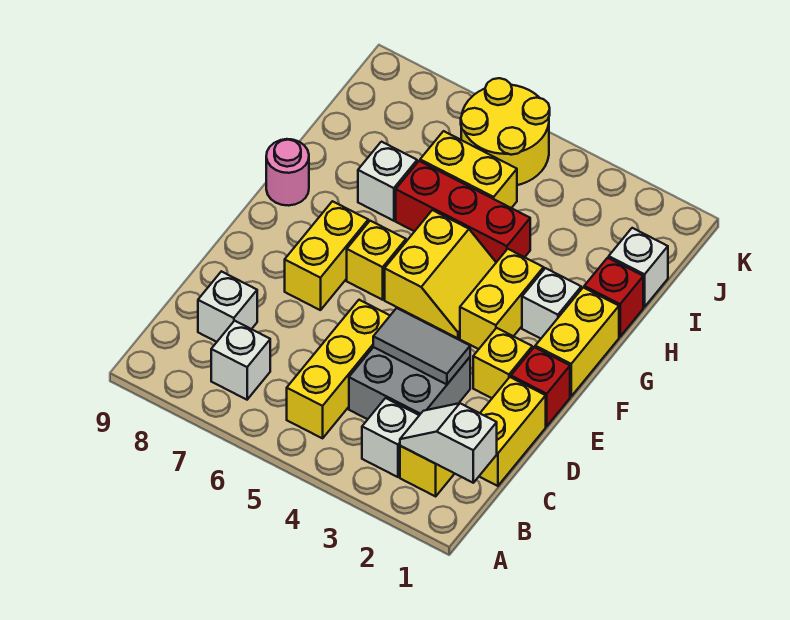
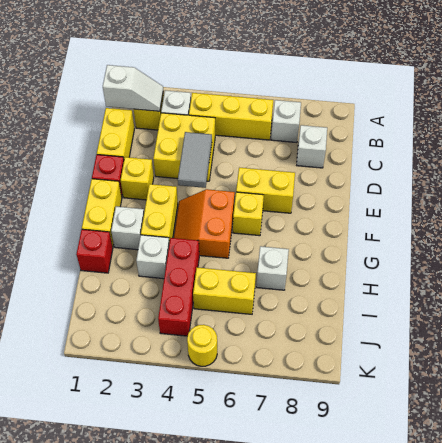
yellow brick B5:D5 level 1 -> yellow brick B4:B6 level 1
grey brick C3:D4 level 1 -> yellow brick C3:D4 level 1
grey tile D3:D4 level 2 -> grey tile D4:E4 level 2
yellow brick E7:F7 level 1 -> yellow brick E6:E7 level 1
yellow slope F4:G5 level 1 top 5 -> orange slope F4:G5 level 1 top 5
pink round brick G9 level 1 -> none
red brick H4:H6 level 1 -> red brick H4:J4 level 1
white brick I1 level 1 -> white brick H3 level 1
yellow round brick J5:K6 level 1 -> yellow round brick K5 level 1

